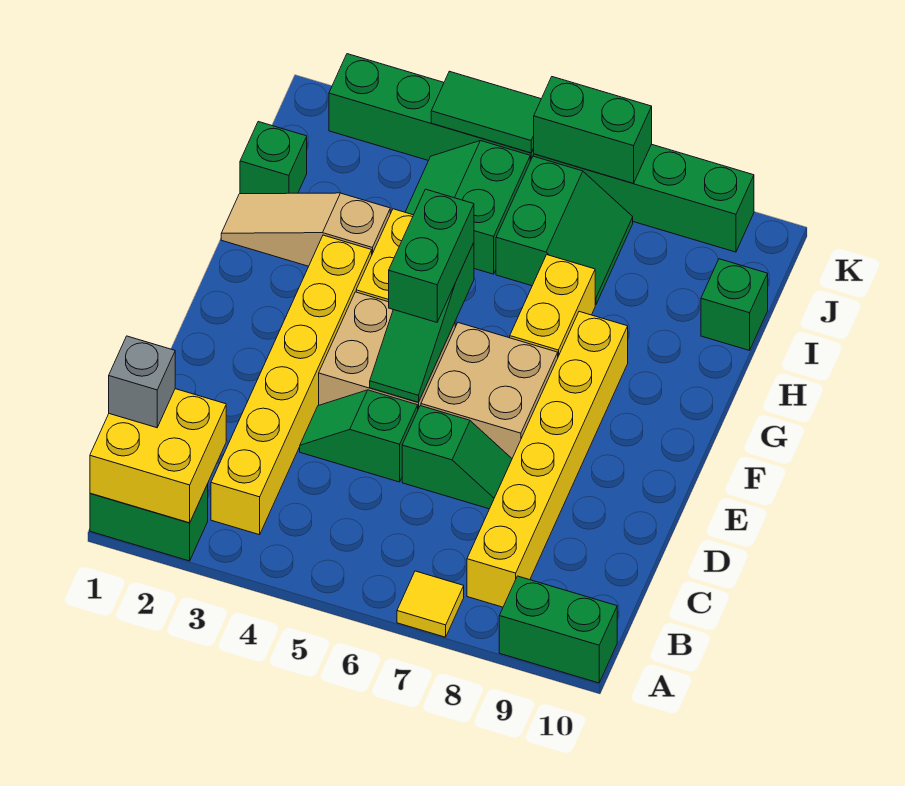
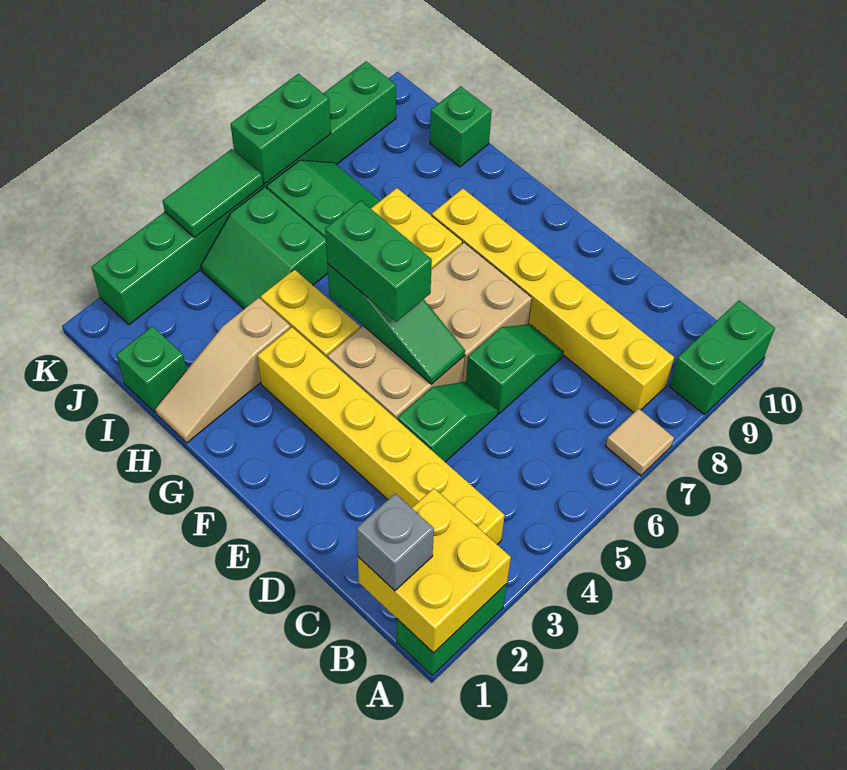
yellow tile A7 level 1 -> tan tile A7 level 1
green slope D4:D5 level 1 top 5 -> green slope D4:D5 level 1 top 4

